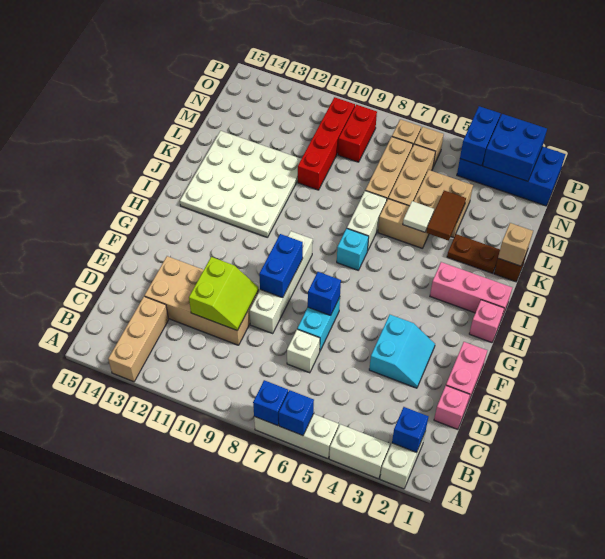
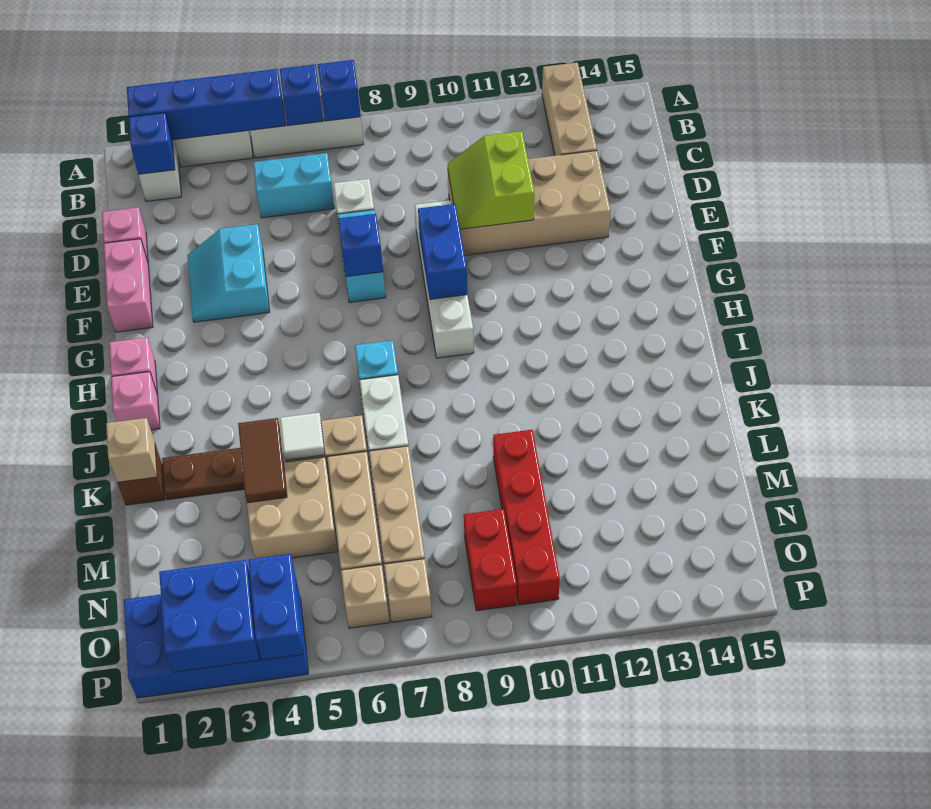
none -> blue brick A2:A5 level 2
none -> cyan brick C5:C6 level 1
pink brick I1:I3 level 1 -> pink brick I1 level 1
white plate I11:L14 level 1 -> none

